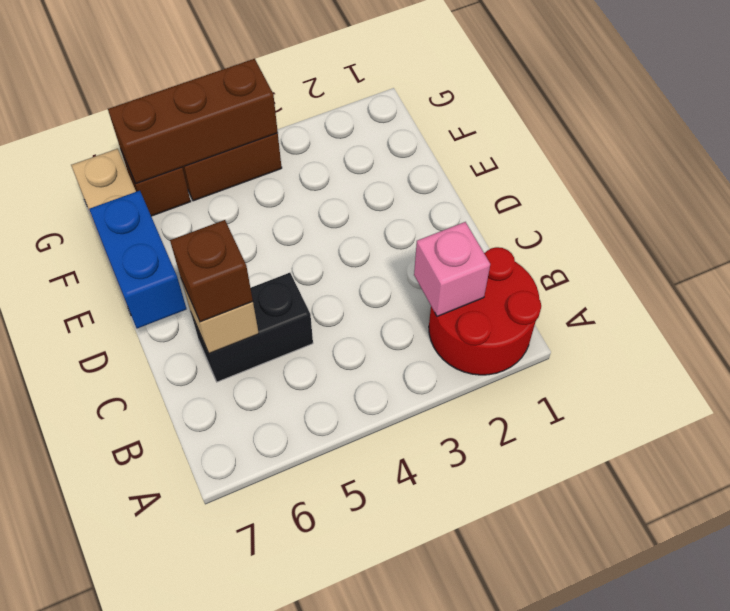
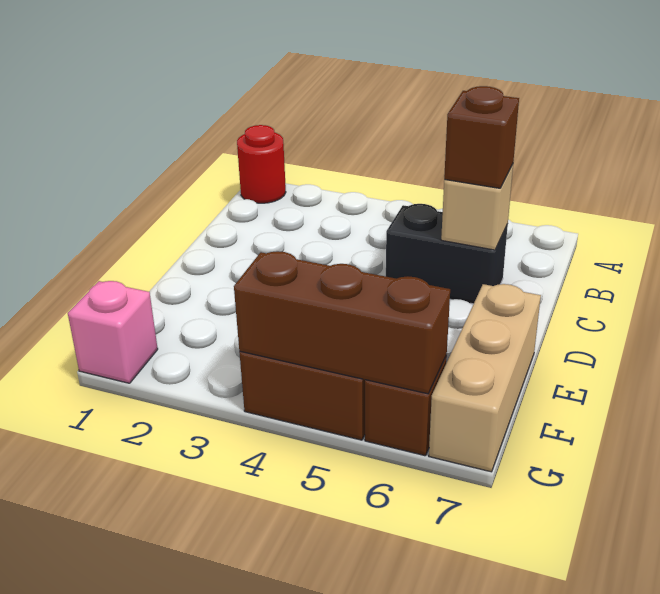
red round brick A1:B2 level 1 -> red round brick A1 level 1
pink brick B2 level 2 -> pink brick G1 level 1
blue brick D7:E7 level 2 -> none

